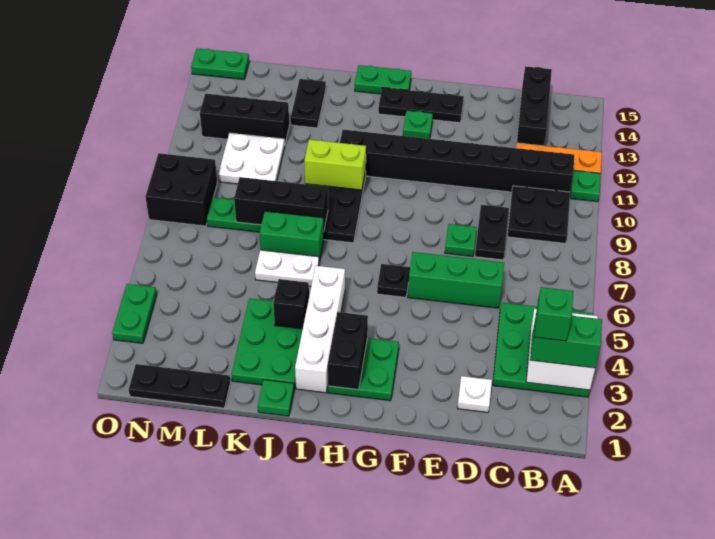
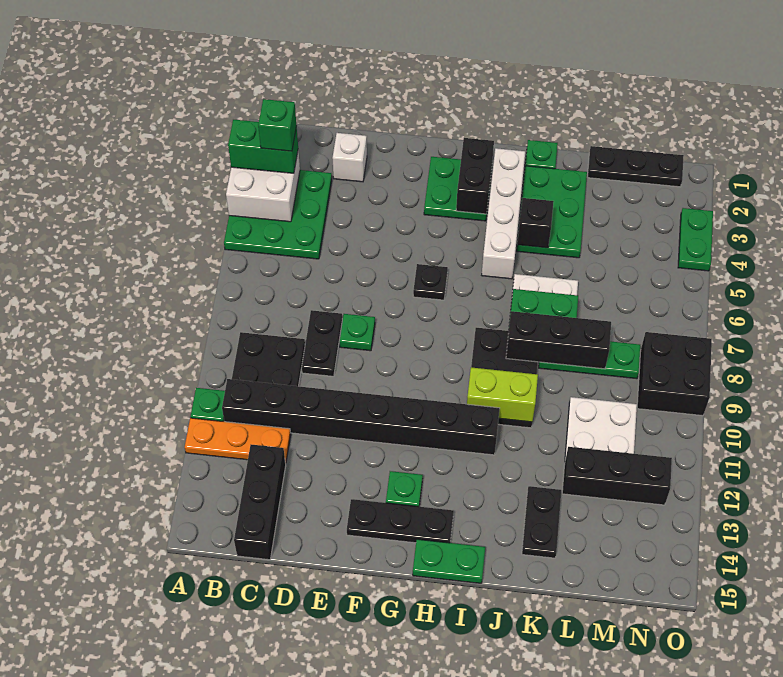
white plate D2 level 1 -> white brick D2 level 1
green brick D6:F6 level 1 -> none
green plate N15:O15 level 1 -> none

